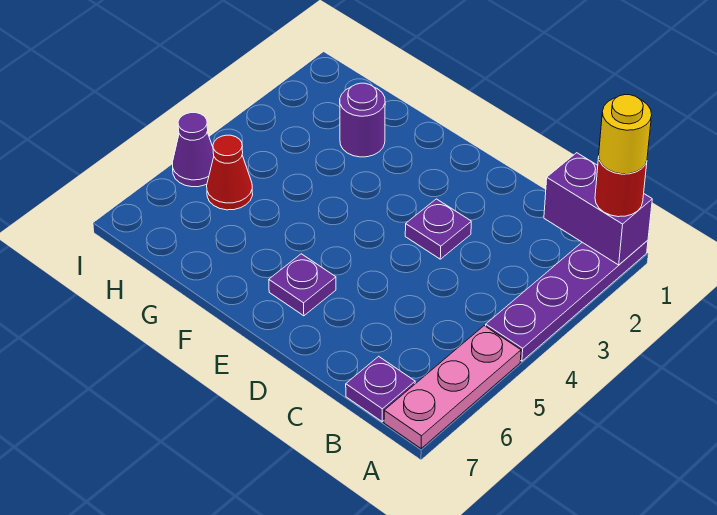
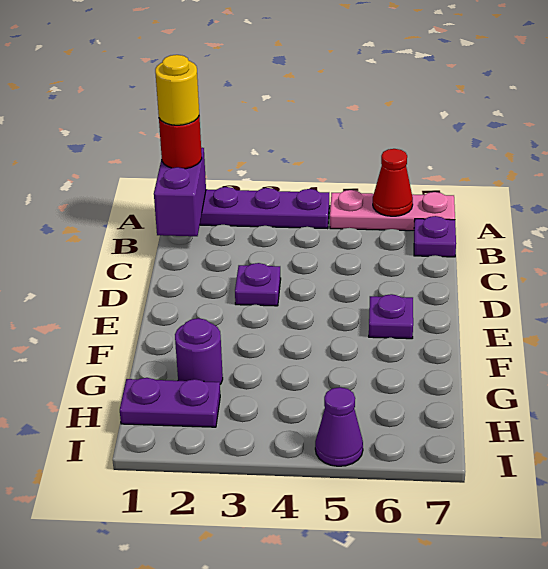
none -> purple plate H1:H2 level 1
red cone H5 level 1 -> red cone A6 level 2

